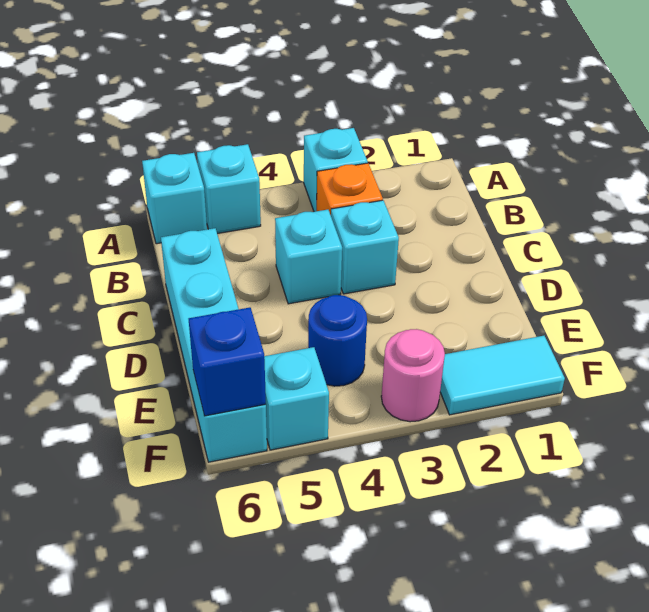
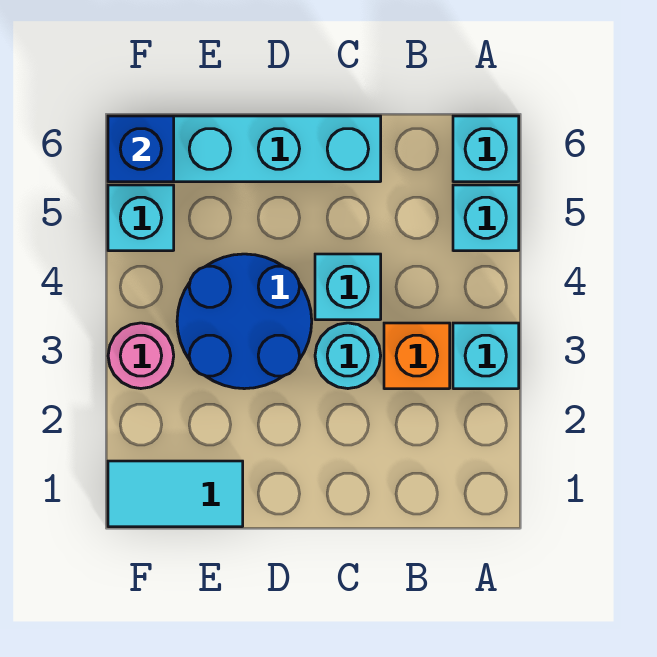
cyan brick C3 level 1 -> cyan round brick C3 level 1
blue round brick E4 level 1 -> blue round brick D3:E4 level 1
cyan tile F1:F2 level 1 -> cyan tile E1:F1 level 1

